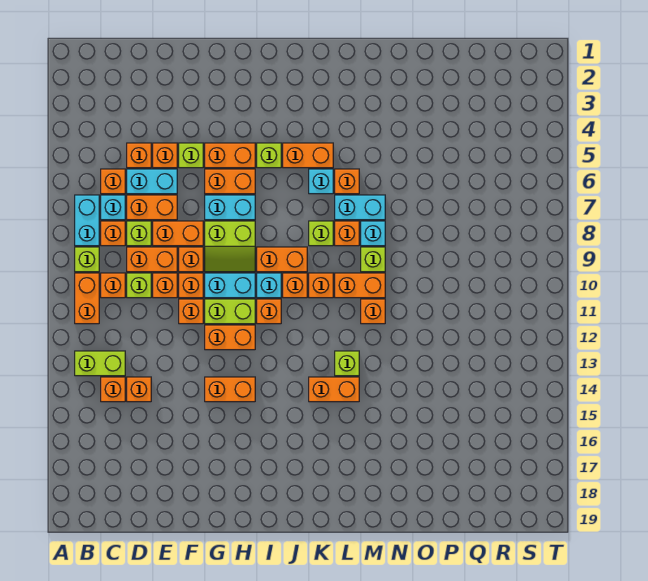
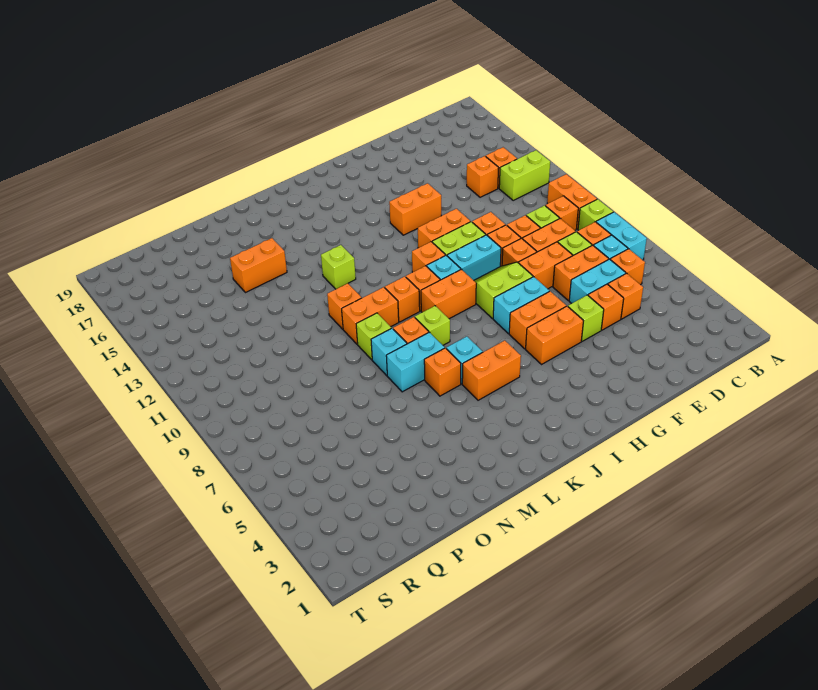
lime brick I5 level 1 -> none
orange brick K14:L14 level 1 -> orange brick N15:O15 level 1

